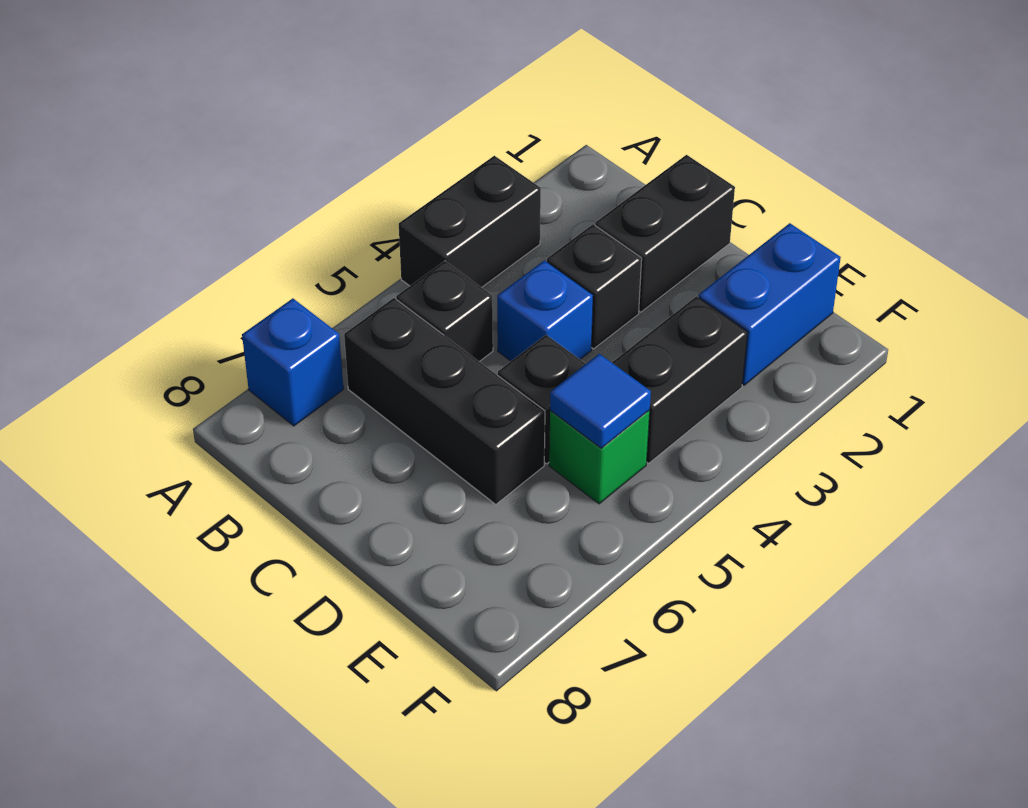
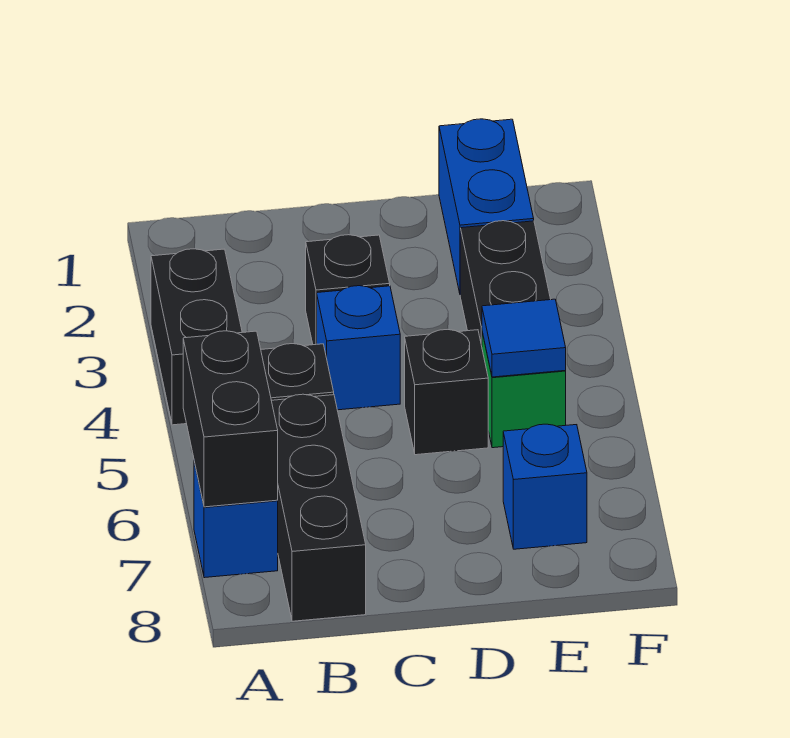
black brick B6:D6 level 1 -> black brick B6:B8 level 1
black brick C1:C2 level 1 -> black brick A6:A7 level 2
none -> blue brick E7 level 1

